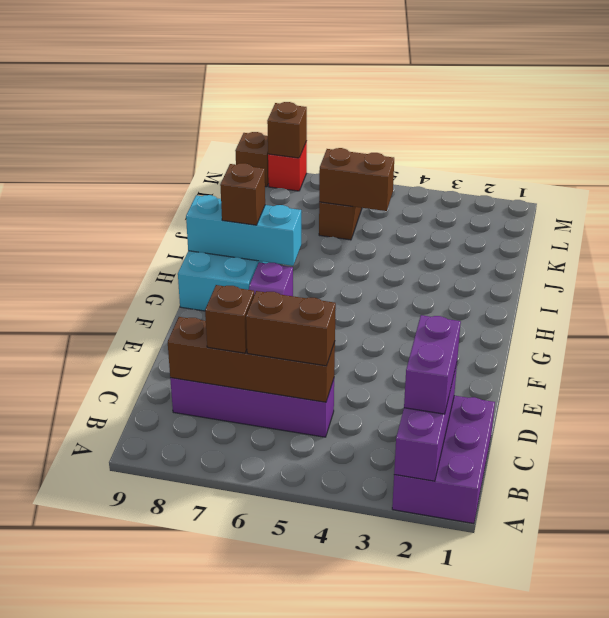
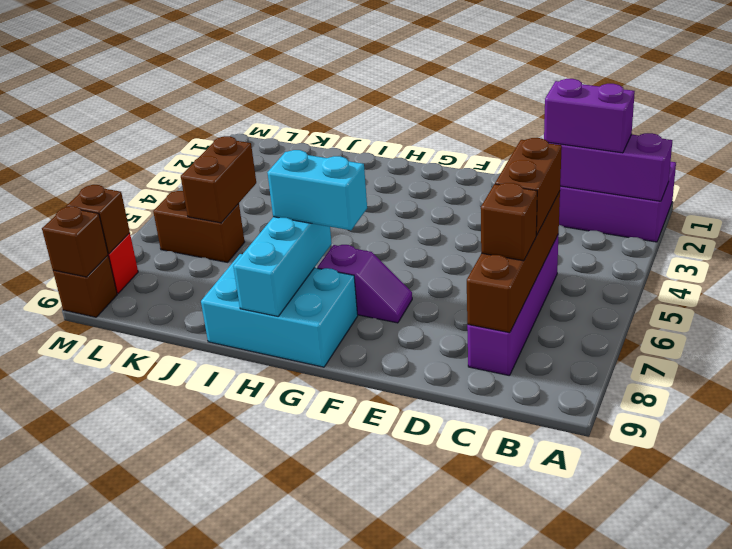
none -> cyan brick G7:H7 level 3
brown brick H8 level 3 -> brown brick M9 level 2

